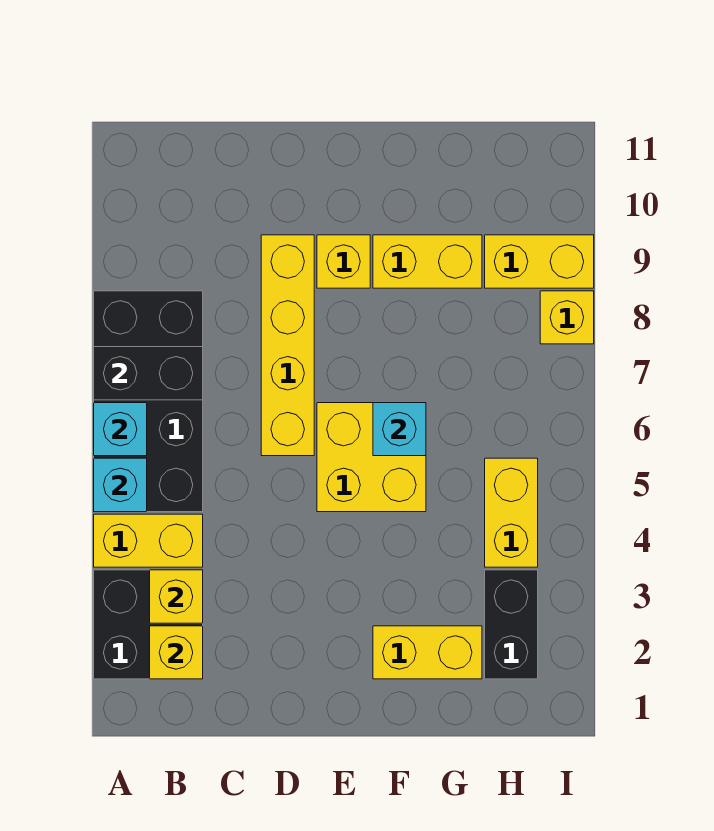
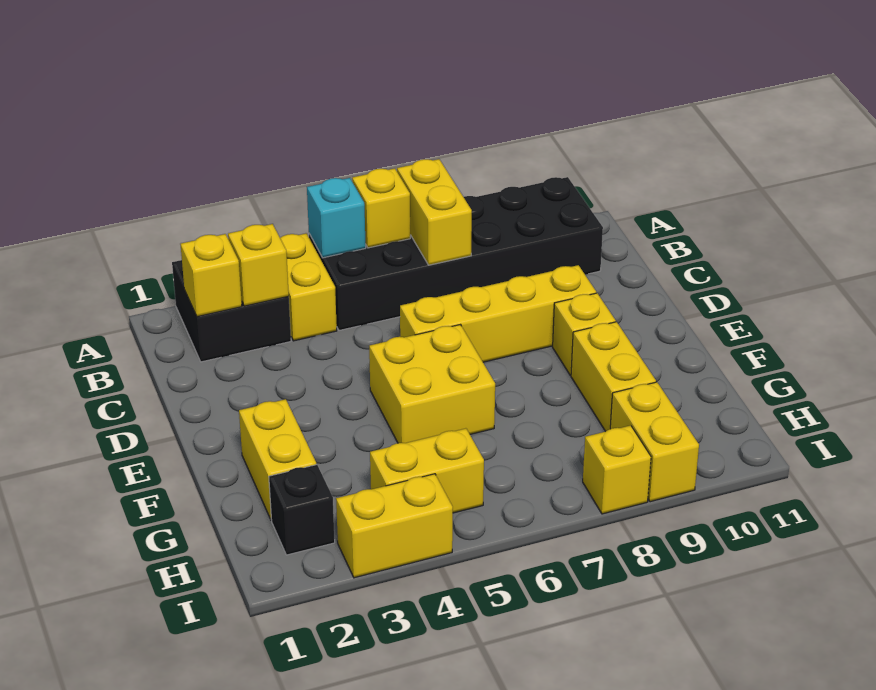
black brick A5:B8 level 1 -> black brick A5:B10 level 1
cyan brick A6 level 2 -> yellow brick A6 level 2
black brick A7:B7 level 2 -> yellow brick A7:B7 level 2
cyan brick F6 level 2 -> none
black brick H2:H3 level 1 -> black brick H2 level 1
none -> yellow brick I3:I4 level 1

